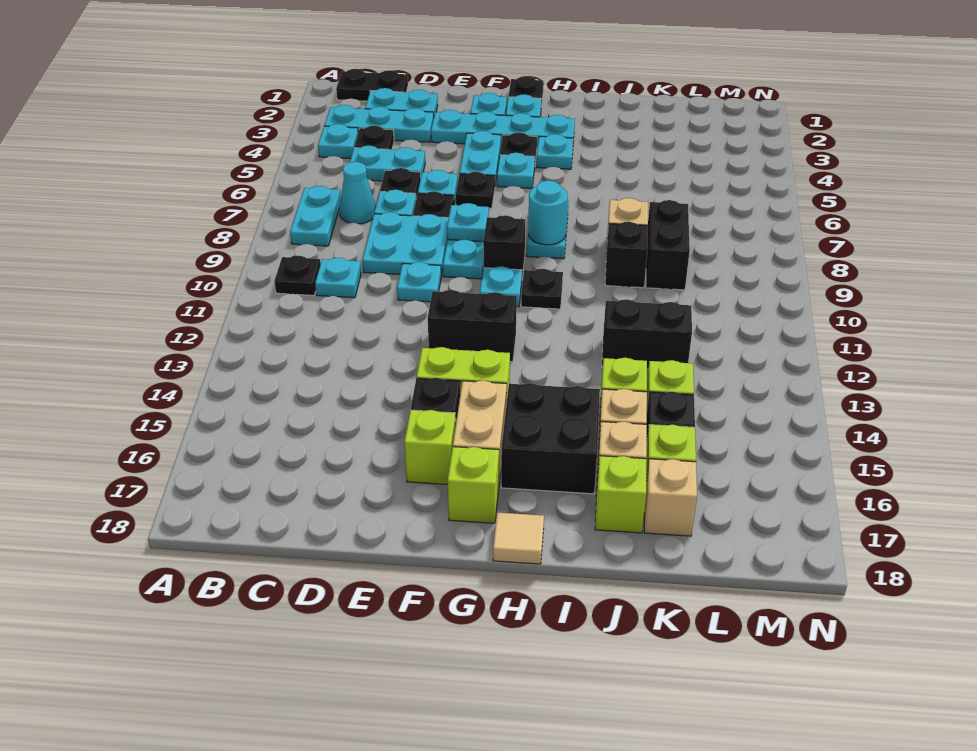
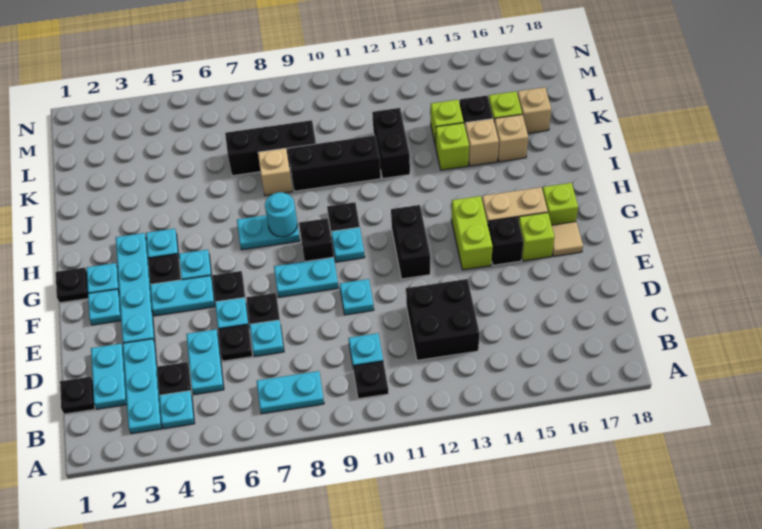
black plate B1:C1 level 1 -> black plate C1 level 1
cyan cone C7 level 1 -> none
cyan plate D8:E9 level 1 -> none
cyan plate F8 level 2 -> none
black brick H15:I16 level 1 -> black brick C12:D13 level 1
tan tile H18 level 1 -> tan tile F17 level 1
black brick J9 level 1 -> black brick J9:J11 level 1
lime brick J17 level 1 -> none
black brick K8:K9 level 1 -> black brick K7:K9 level 1

